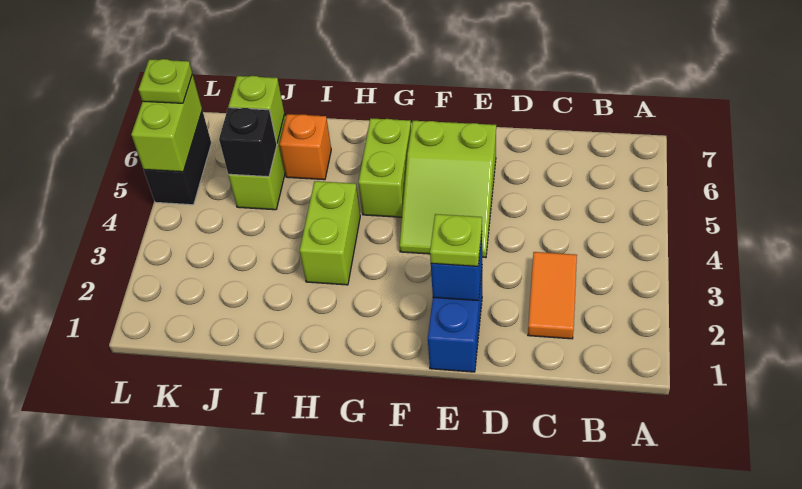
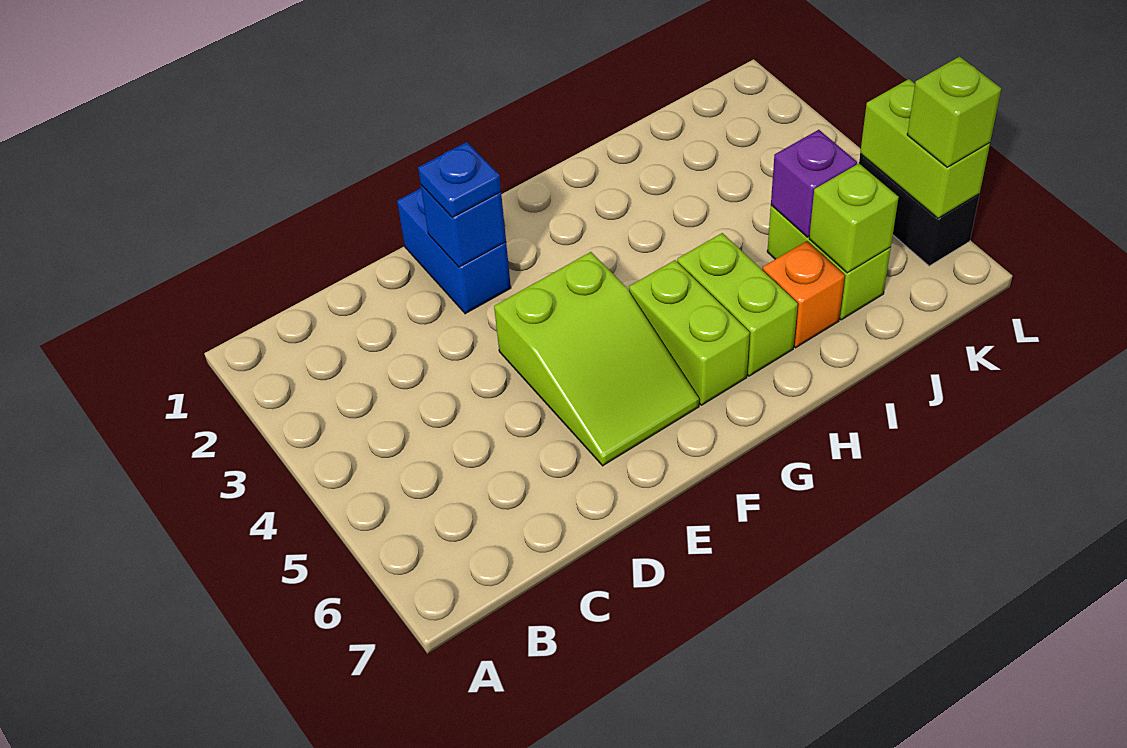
orange tile C2:C3 level 1 -> none
lime plate E2 level 3 -> blue plate E2 level 3
lime slope E4:F6 level 1 top 6 -> lime slope E4:F6 level 1 top 4
lime brick H3:H4 level 1 -> lime brick H5:H6 level 1
black brick J5 level 2 -> purple brick J5 level 2
lime plate L6 level 3 -> lime brick L6 level 3

